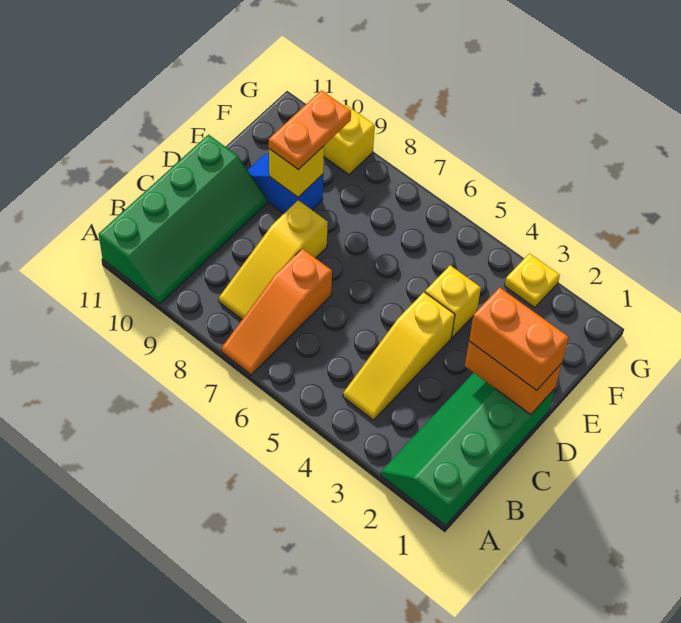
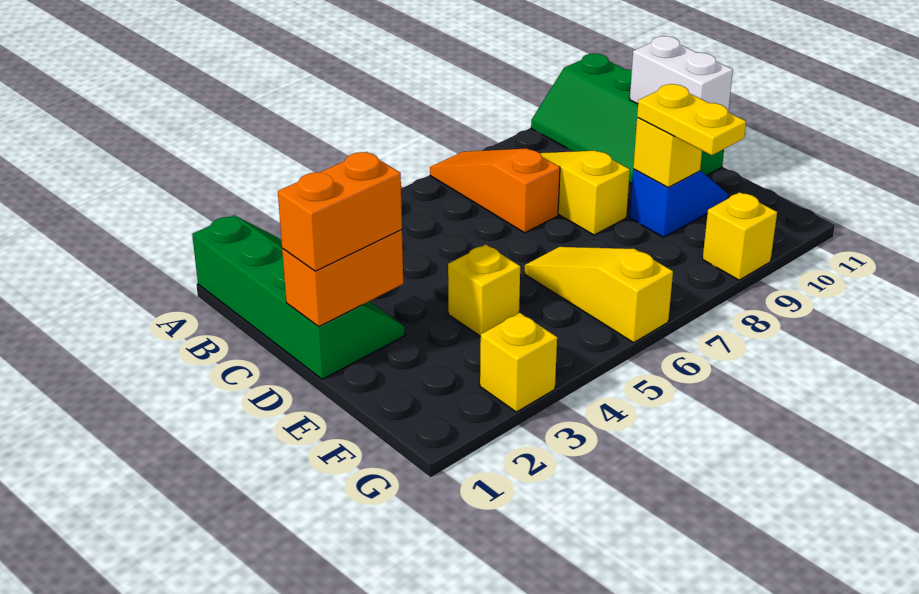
yellow slope B4:D4 level 1 top D -> yellow slope E6:G6 level 1 top G
none -> white brick C11:D11 level 2
orange plate E9:F9 level 3 -> yellow plate E9:F9 level 3
yellow plate G3 level 1 -> yellow brick G3 level 1

